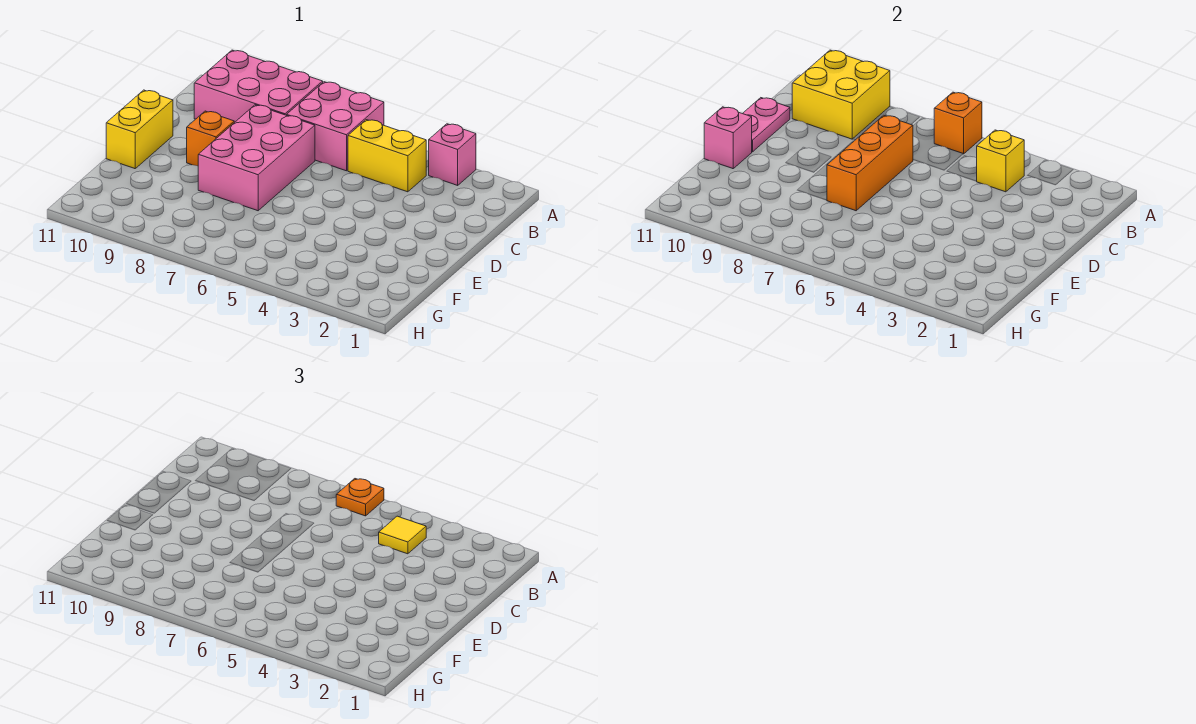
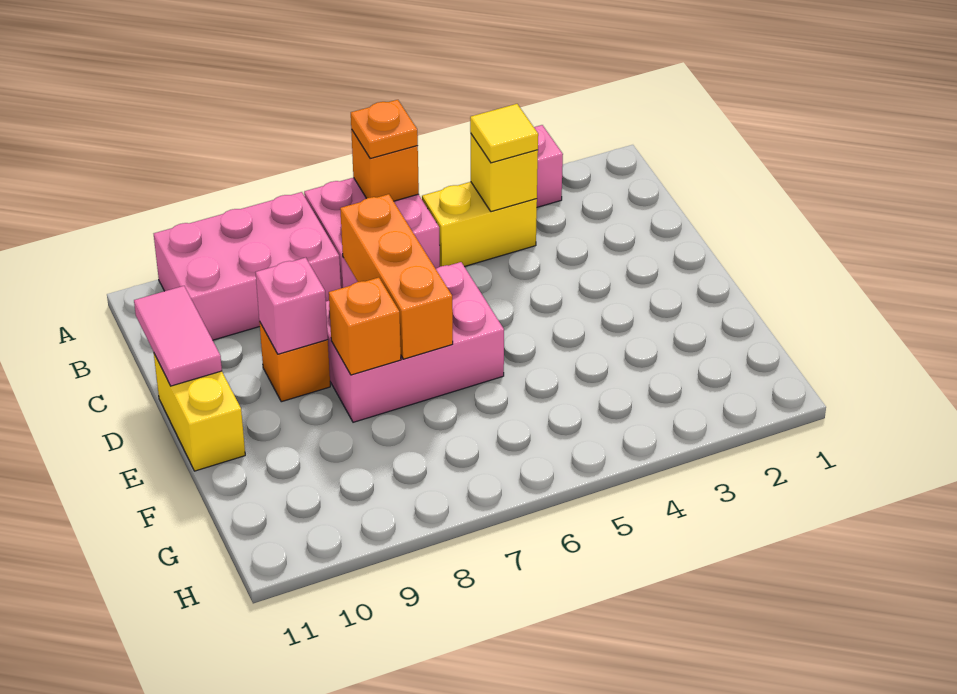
yellow brick A9:B10 level 2 -> none
pink brick C7:E8 level 1 -> pink brick D6:E8 level 1
pink plate C11:D11 level 2 -> pink tile C11:D11 level 2
none -> orange brick E8 level 2
pink brick E11 level 2 -> pink brick D9 level 2

